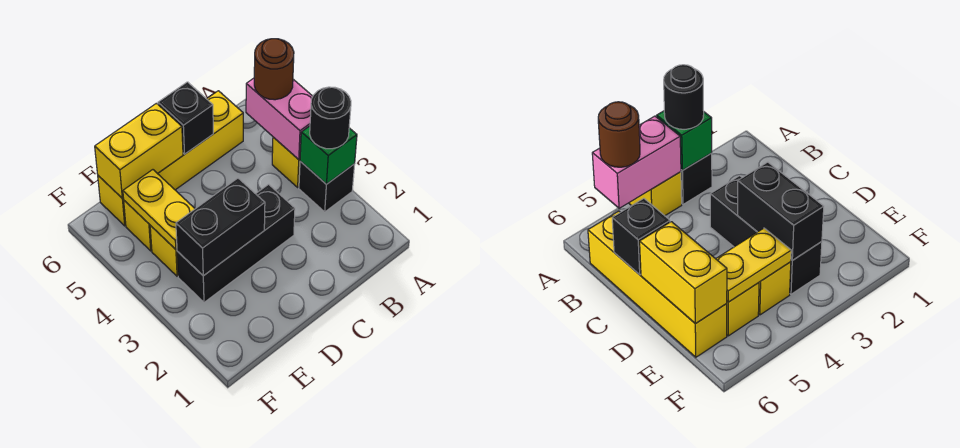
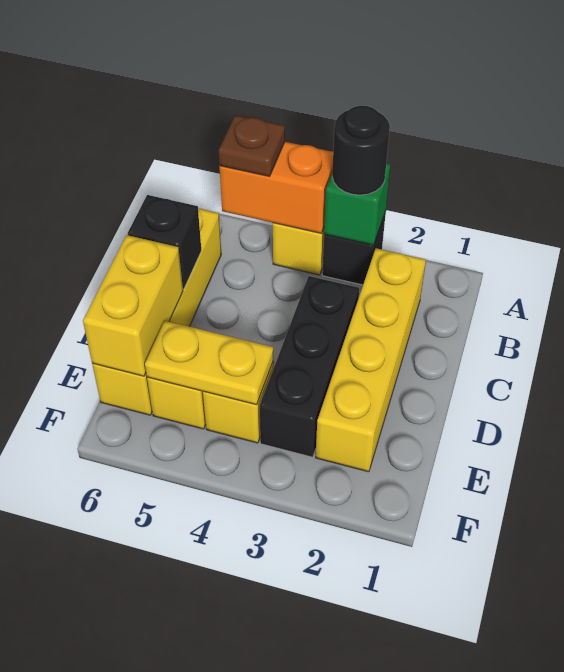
pink brick A4:A5 level 2 -> orange brick A4:A5 level 2
brown round brick A5 level 3 -> brown plate A5 level 3
none -> yellow brick B2:E2 level 1
black brick D3:E3 level 2 -> none

